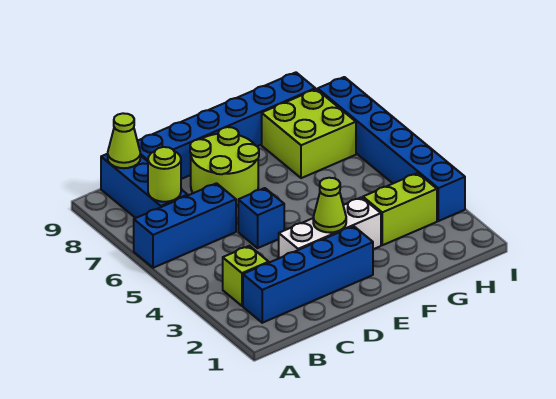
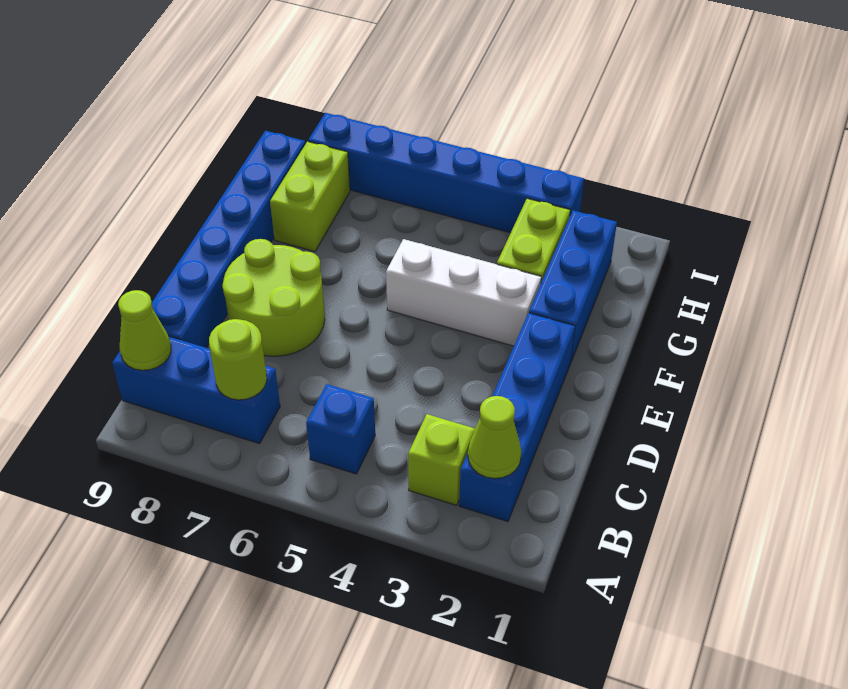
blue brick A6:C6 level 1 -> blue brick F2:H2 level 1
white brick D3:F3 level 1 -> white brick F3:F5 level 1
blue brick D5 level 1 -> blue brick B5 level 1
lime cone E3 level 2 -> lime cone B2 level 2
lime brick G7:H8 level 1 -> lime brick G8:H8 level 1

